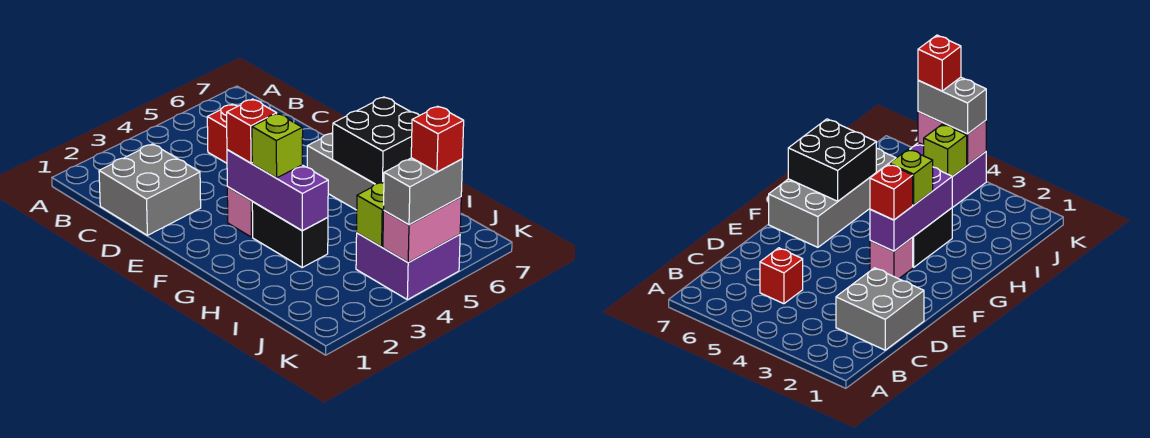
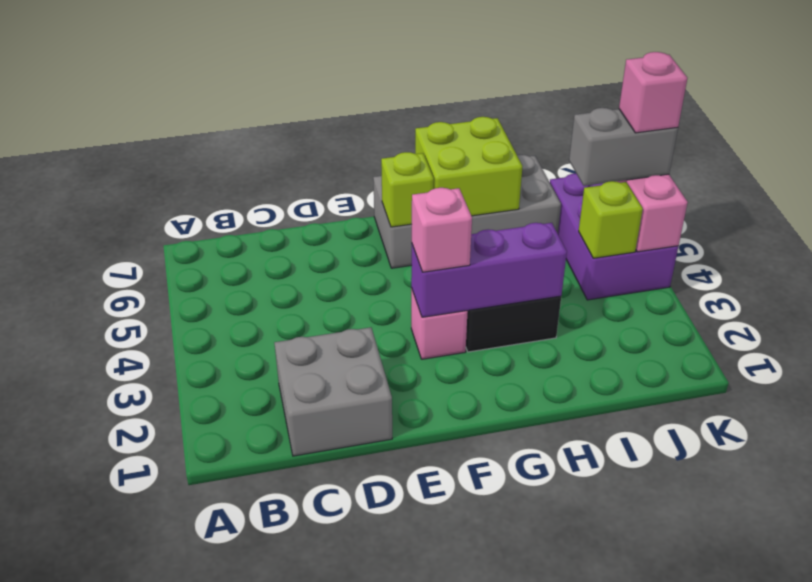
red brick C5 level 1 -> none
red brick F3 level 3 -> pink brick F3 level 3
lime brick G3 level 3 -> lime brick F6 level 2
black brick G6:H7 level 2 -> lime brick G6:H7 level 2
purple brick J4:K5 level 1 -> purple brick J4:K6 level 1
grey brick K4:K5 level 3 -> grey brick J5:K5 level 3
red brick K5 level 4 -> pink brick K5 level 4

